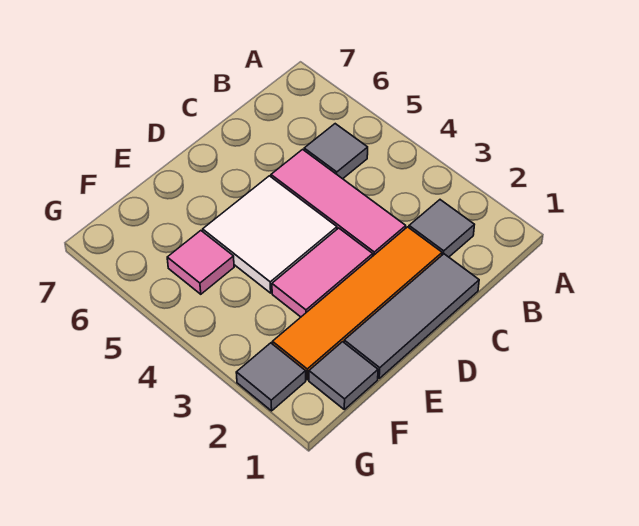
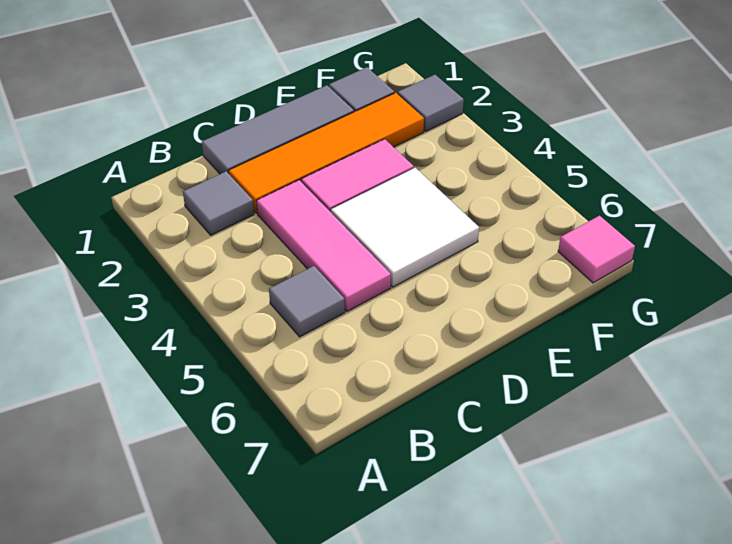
pink tile F5 level 1 -> pink tile G7 level 1

